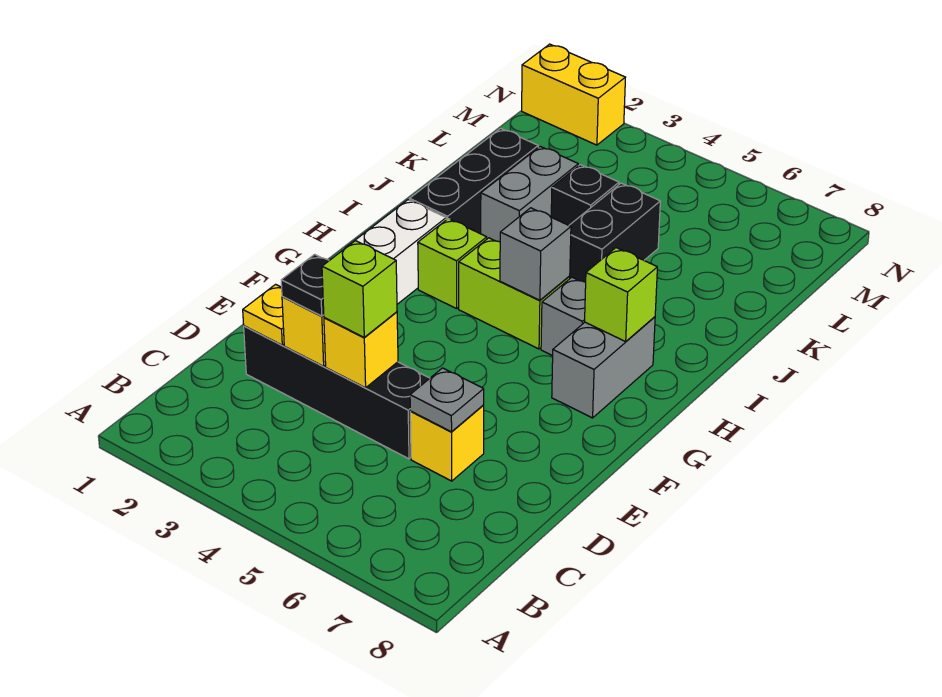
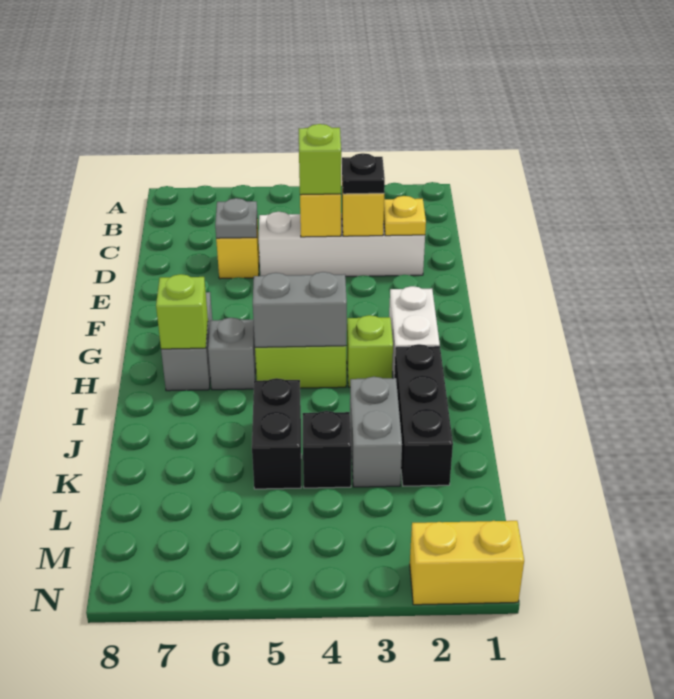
black brick D2:D5 level 1 -> white brick D2:D5 level 1
grey brick H5 level 2 -> grey brick H4:H5 level 2

